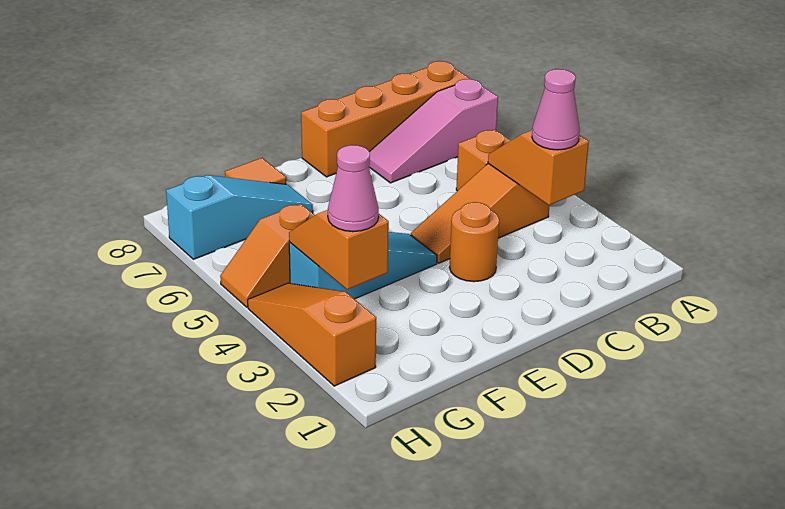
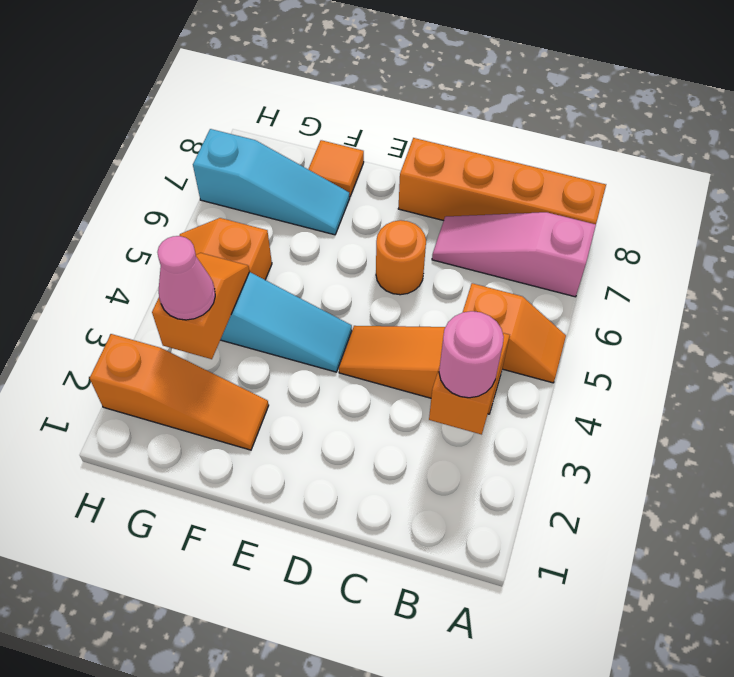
pink cone B3 level 3 -> pink round brick B3 level 3
orange round brick D3 level 1 -> orange round brick D6 level 1
orange slope H2:H4 level 1 top 2 -> orange slope F2:H2 level 1 top H

